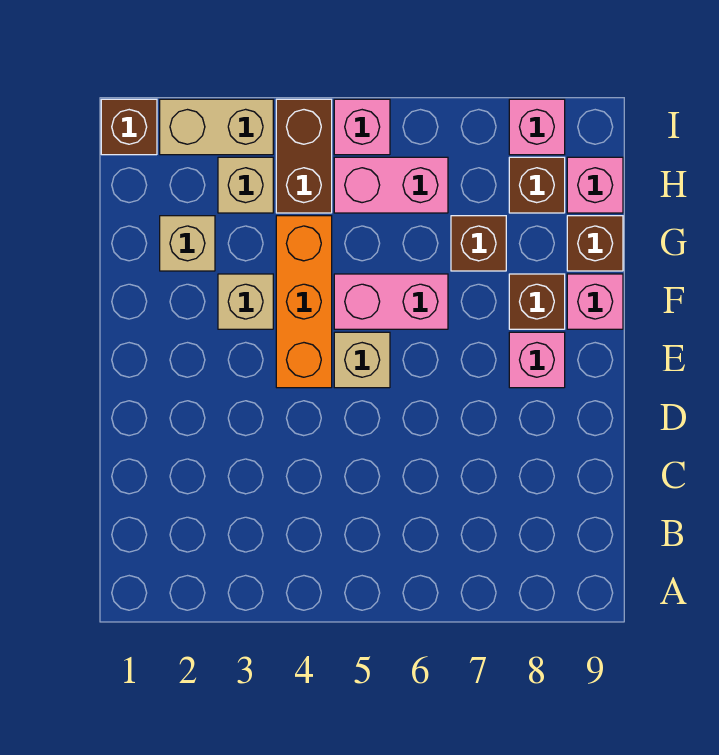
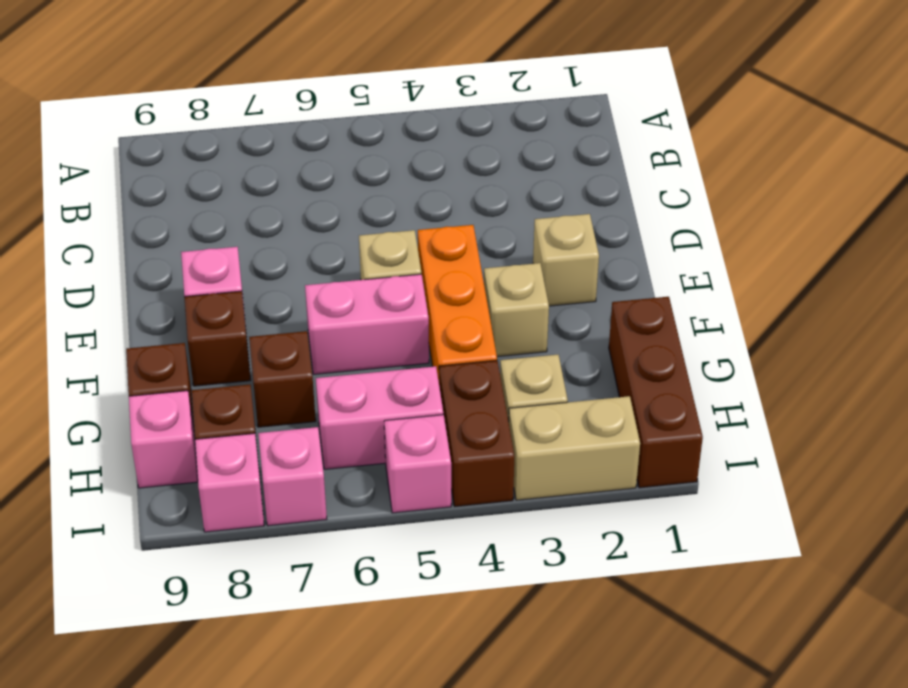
pink brick F9 level 1 -> pink brick I7 level 1
tan brick G2 level 1 -> tan brick E2 level 1
brown brick I1 level 1 -> brown brick G1:I1 level 1

